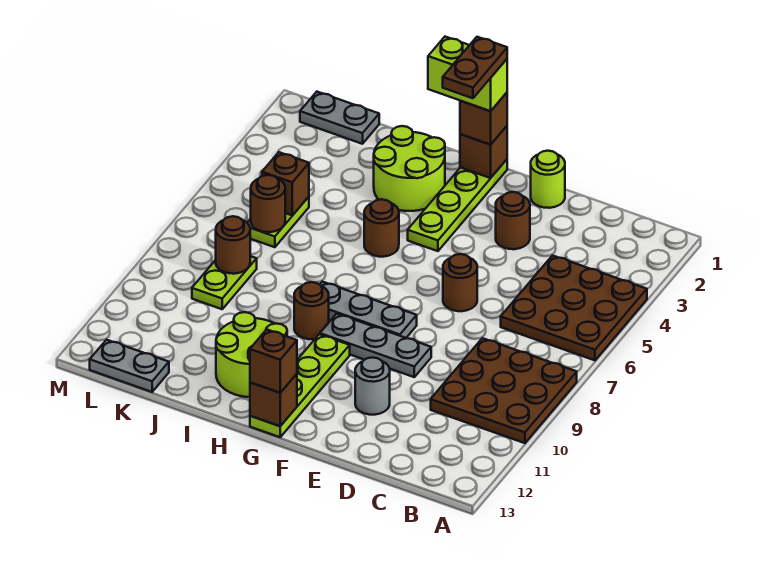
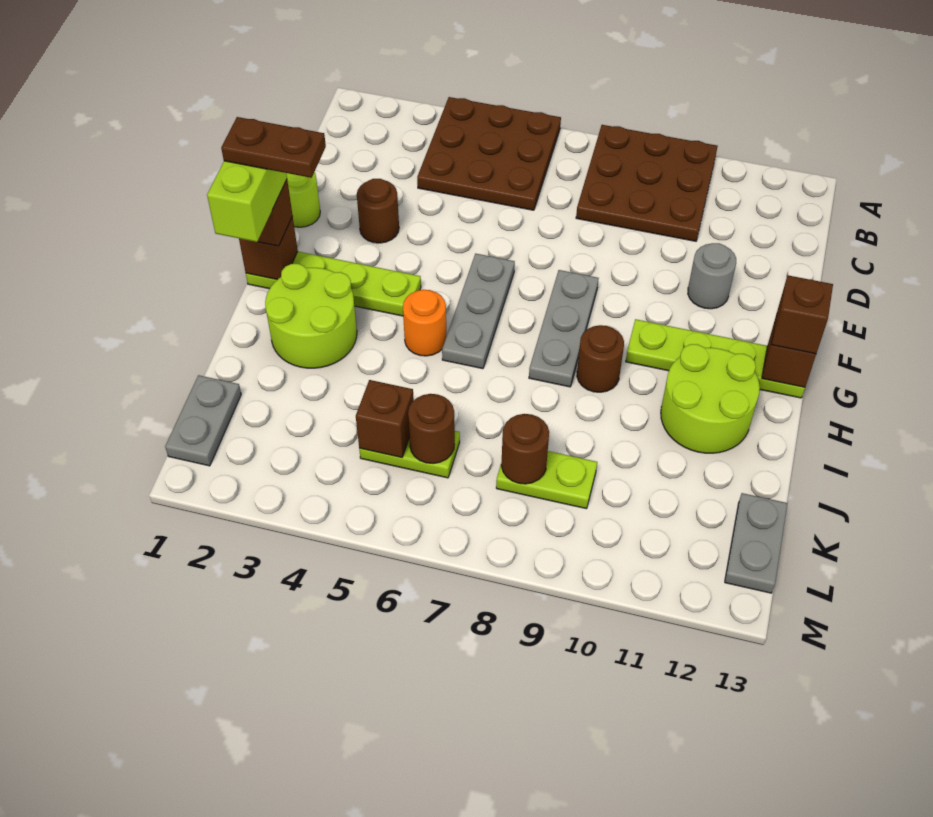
brown round brick E6 level 1 -> none
grey plate E9:G9 level 1 -> grey plate F6:H6 level 1
brown round brick H5 level 1 -> orange round brick H5 level 1

